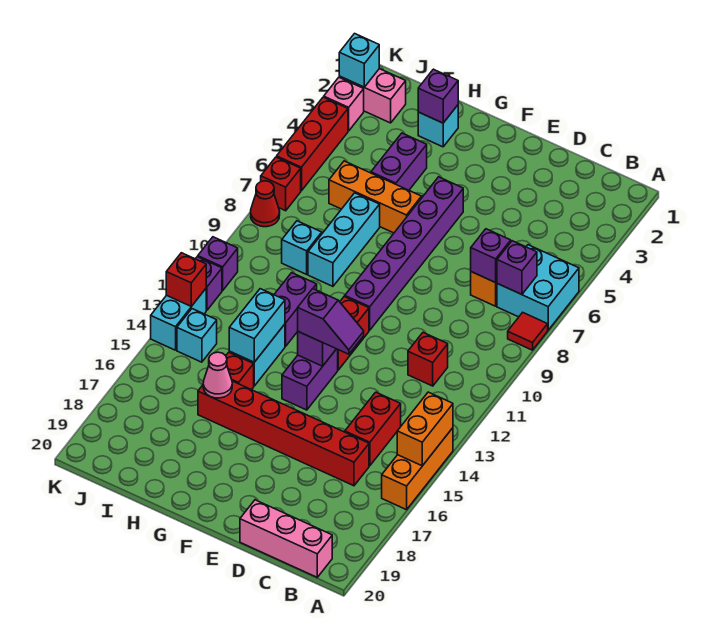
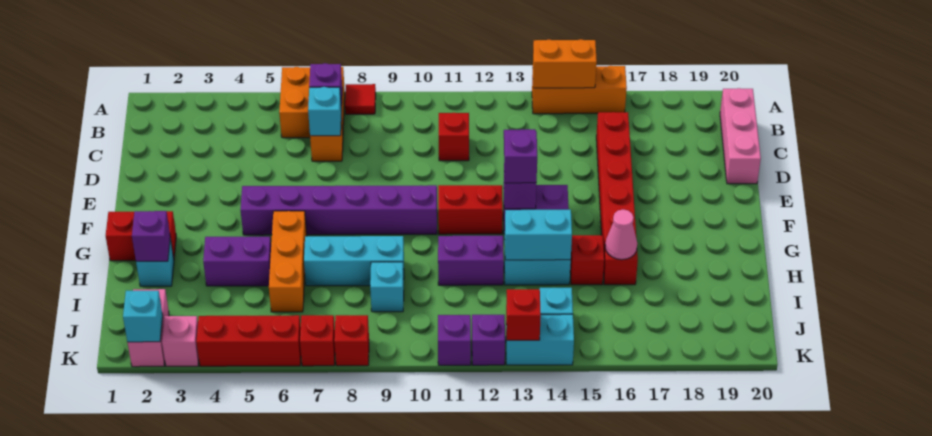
cyan brick A6:B7 level 1 -> orange brick A6:B7 level 1
purple brick C7 level 2 -> cyan brick C7 level 2
red brick C14:C15 level 1 -> red brick G1:G2 level 1
red cone K8 level 1 -> red brick K8 level 1

